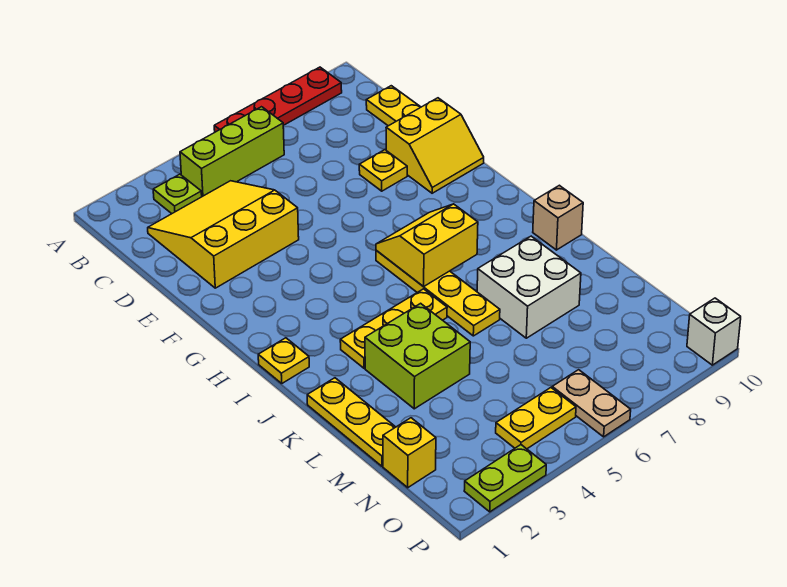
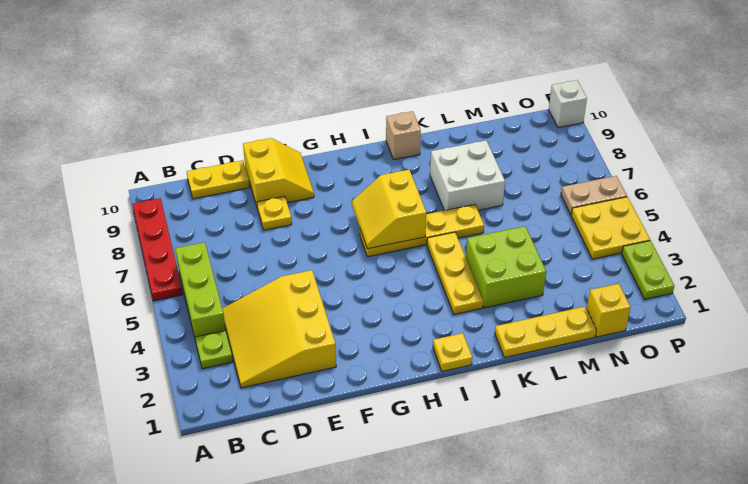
yellow plate O4:O5 level 1 -> yellow plate O4:P5 level 1

